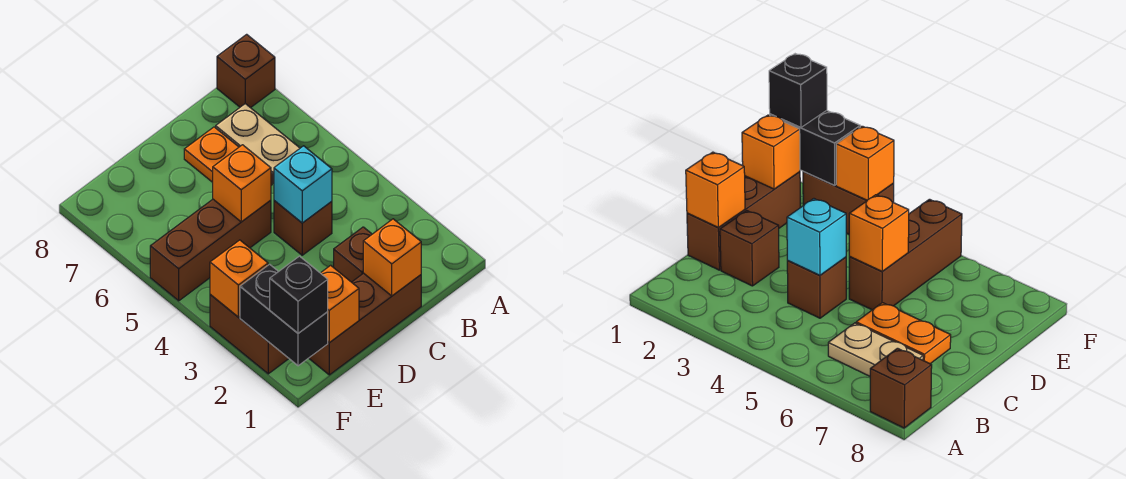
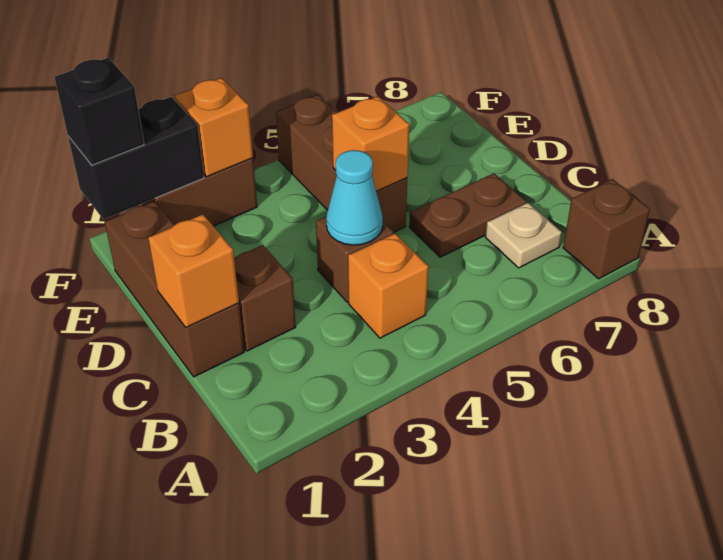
tan plate B6:B7 level 1 -> tan plate B7 level 1
cyan brick C4 level 2 -> cyan cone C4 level 2
orange plate C6:C7 level 1 -> brown plate C6:C7 level 1
orange brick E1 level 2 -> orange brick B4 level 1

